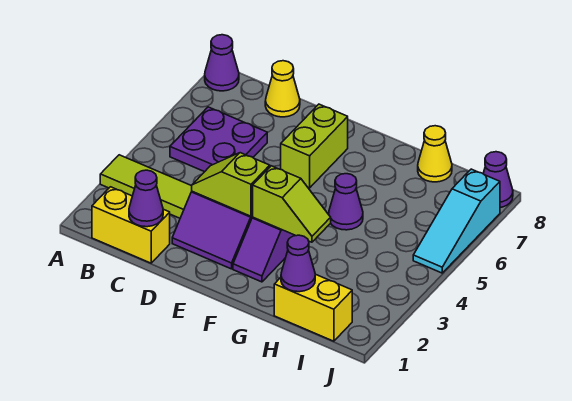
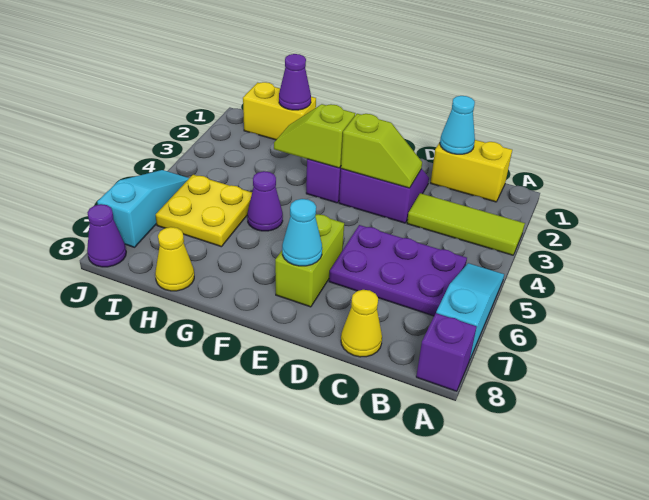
none -> cyan slope A5:A7 level 1 top 7
purple cone A8 level 1 -> purple brick A8 level 1
purple plate B5:C6 level 1 -> purple plate B5:D6 level 1
purple cone C1 level 2 -> cyan cone C1 level 2
none -> cyan cone E7 level 2
none -> yellow plate H5:I6 level 1

